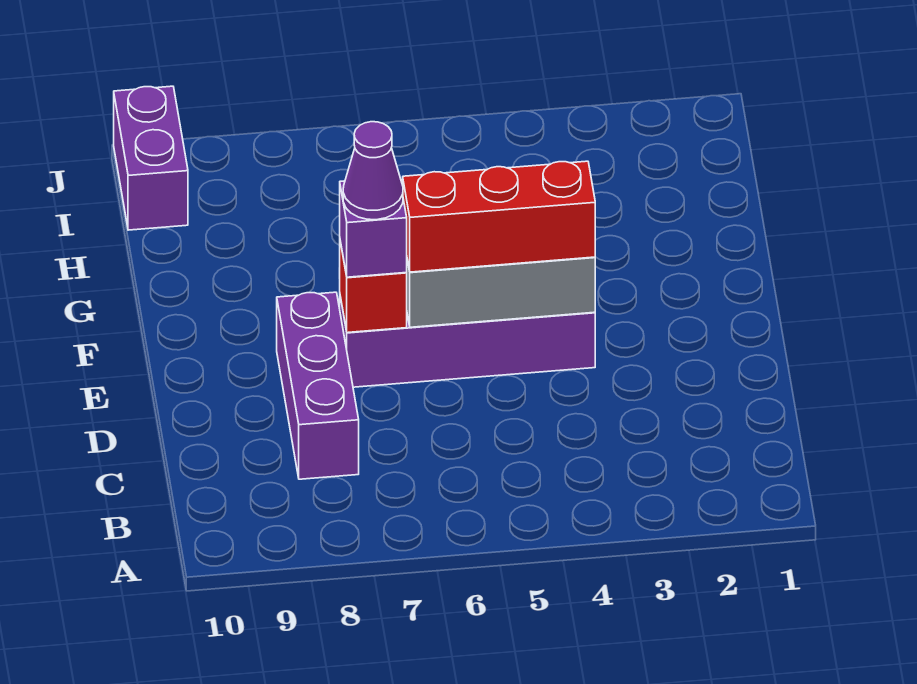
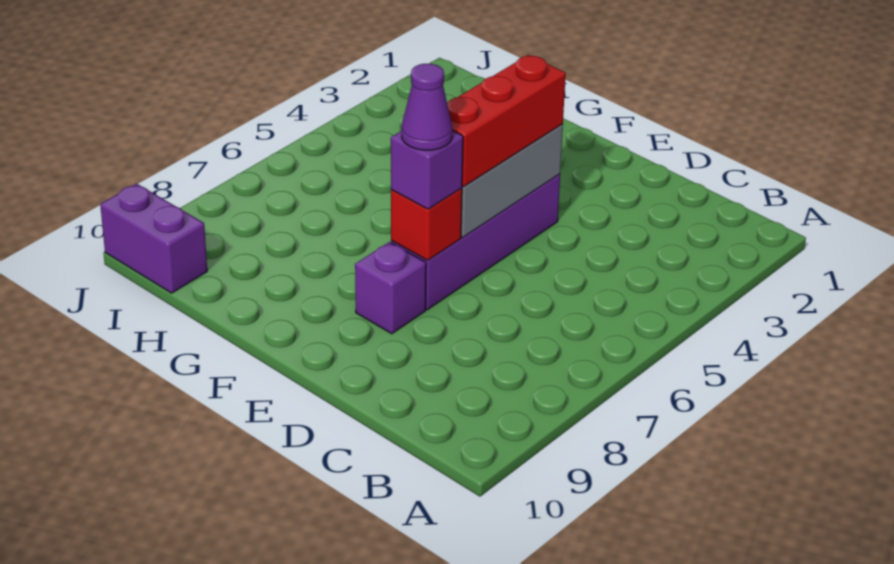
purple brick C8:E8 level 1 -> purple brick E8 level 1

